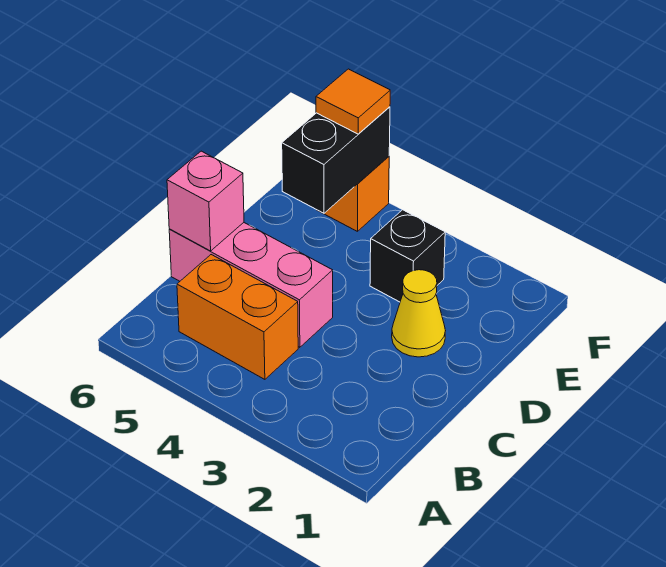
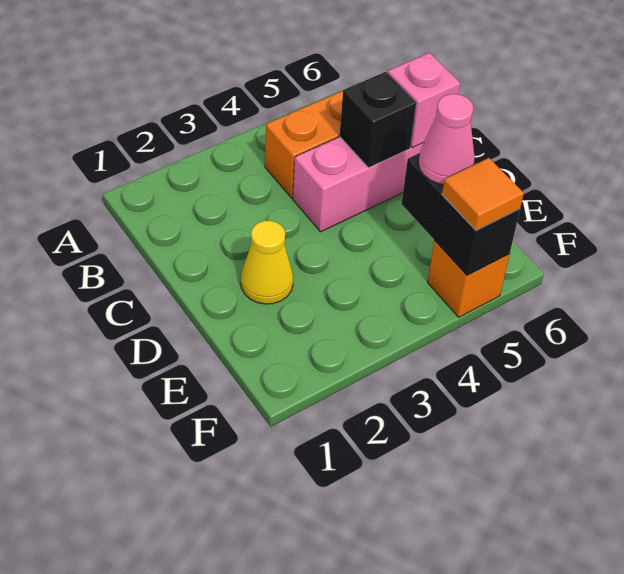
black brick E3 level 1 -> black brick C5 level 2
none -> pink cone E5 level 3

